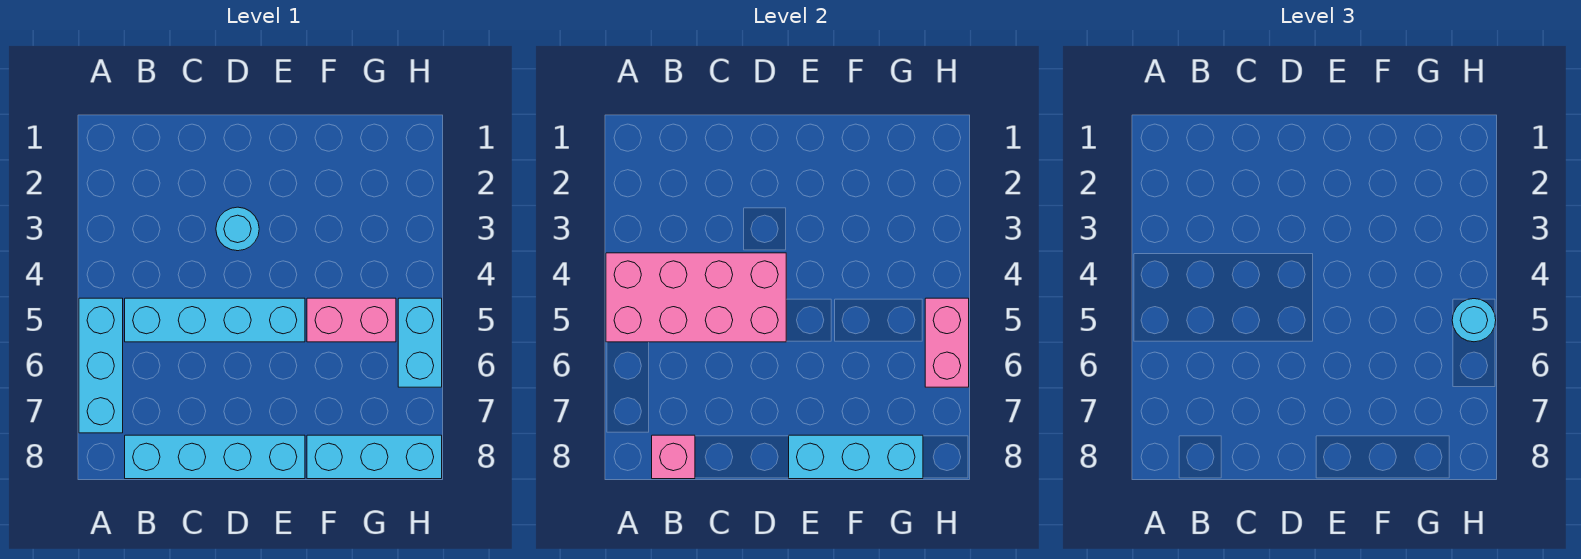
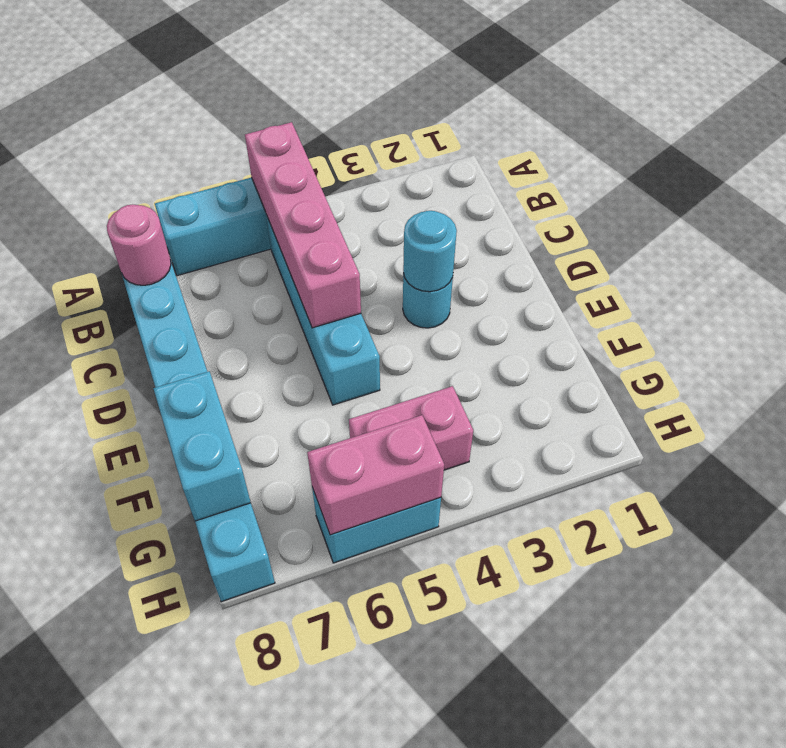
pink brick A4:D5 level 2 -> pink brick A5:D5 level 2
pink brick B8 level 2 -> pink round brick B8 level 2
cyan brick E8:G8 level 2 -> cyan brick F8:G8 level 2
pink brick F5:G5 level 1 -> pink brick G4:G5 level 1
cyan round brick H5 level 3 -> cyan round brick D3 level 2

